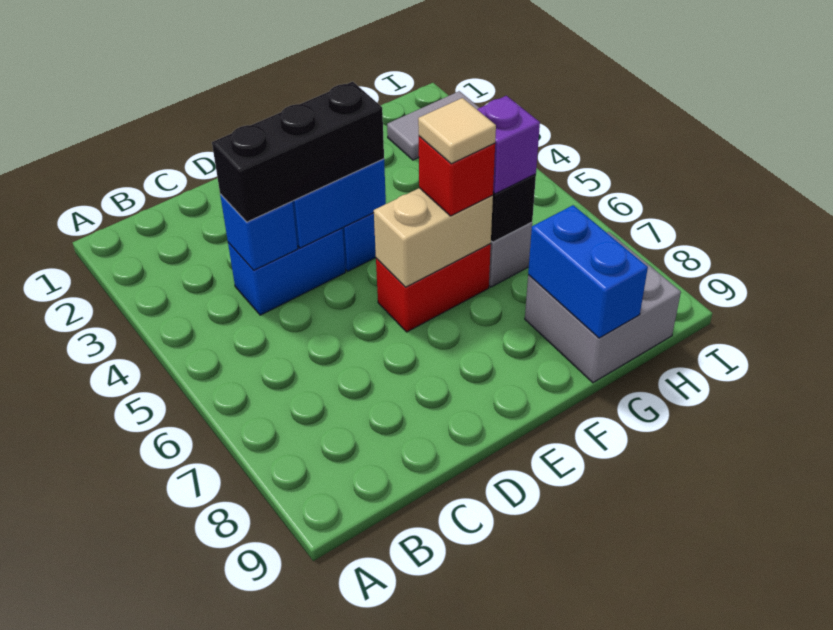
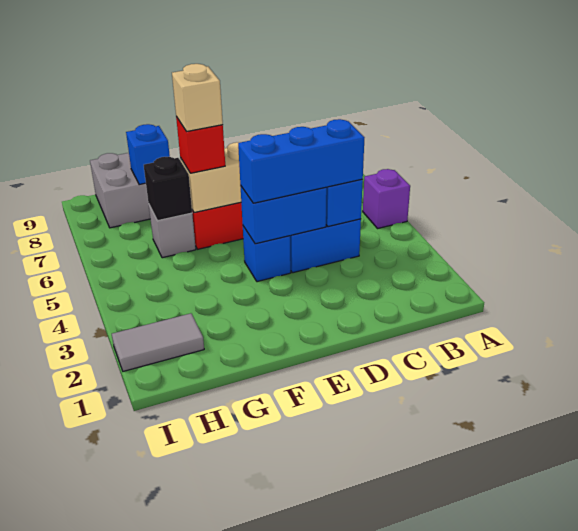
black brick C4:E4 level 3 -> blue brick C4:E4 level 3
tan tile F6 level 4 -> tan brick F6 level 4
purple brick G6 level 3 -> purple brick A5 level 1
blue brick G8:G9 level 2 -> blue brick G8 level 2

